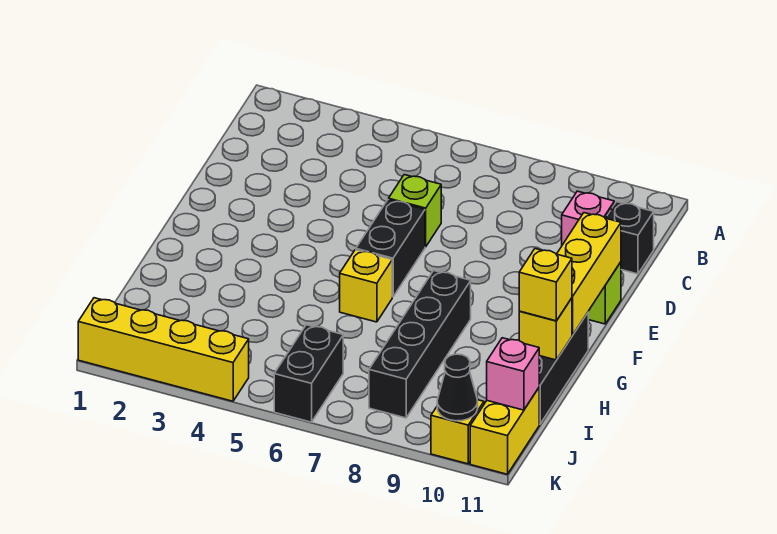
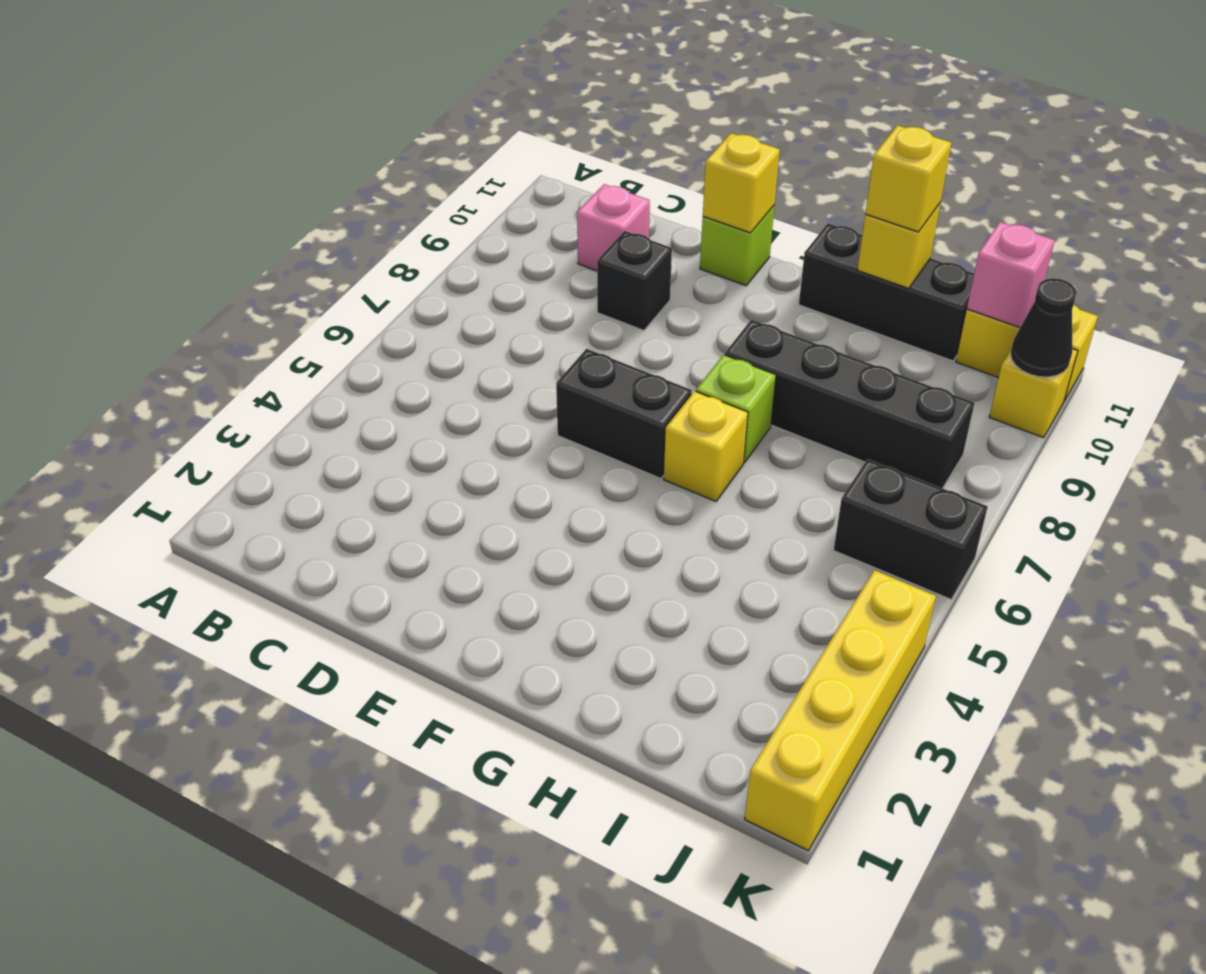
black brick C11 level 1 -> black brick D9 level 1
lime brick D6 level 1 -> lime brick G7 level 1
yellow brick E11:G11 level 2 -> yellow brick E11 level 2

